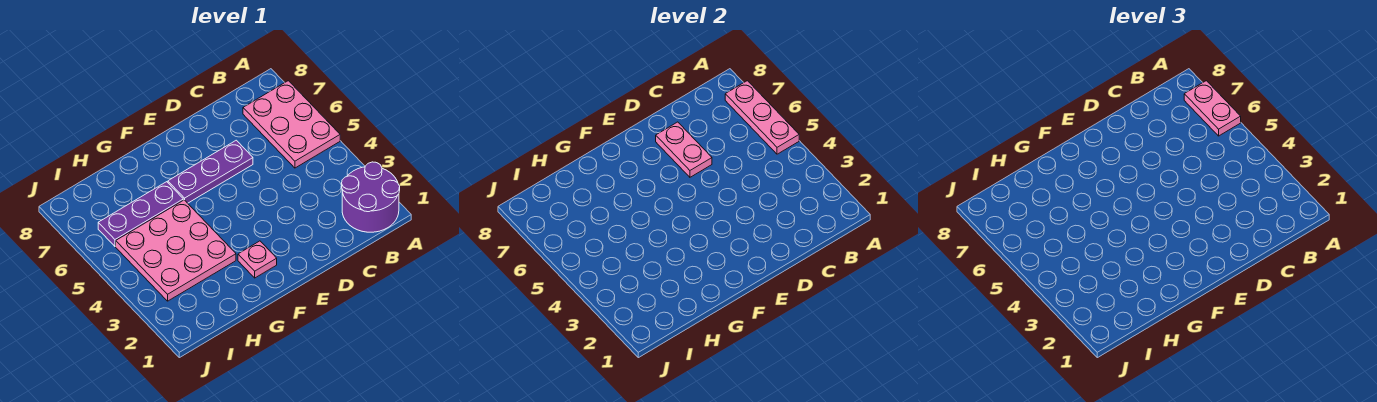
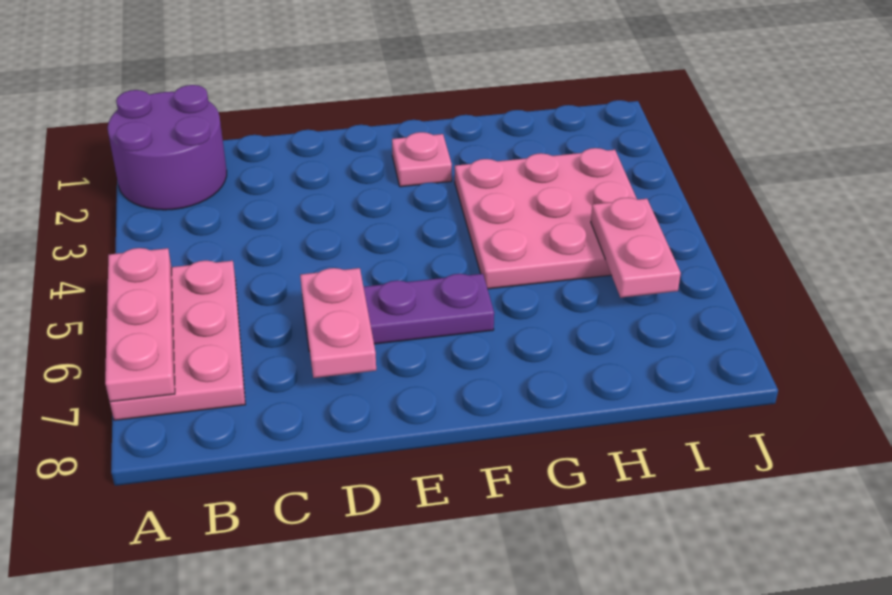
pink plate A6:A7 level 3 -> pink plate I5:I6 level 2
purple plate G6:I6 level 1 -> none

